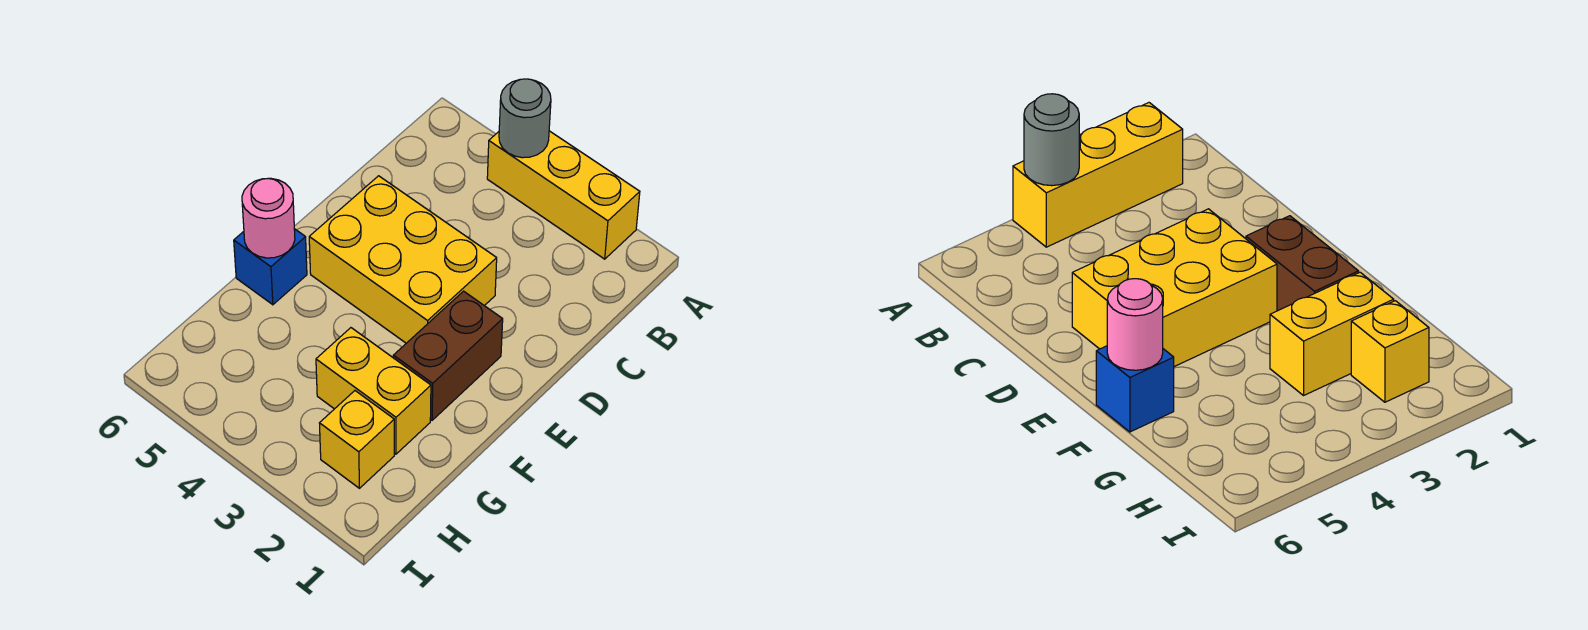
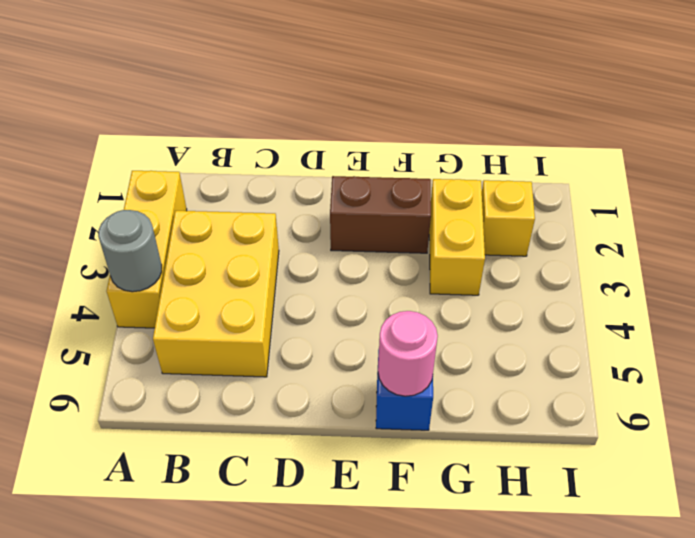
yellow brick D3:E5 level 1 -> yellow brick B3:C5 level 1

